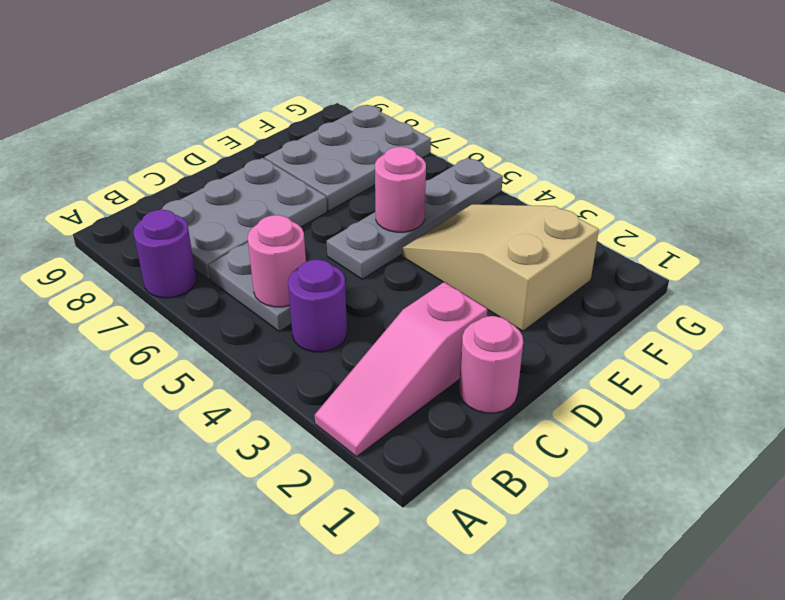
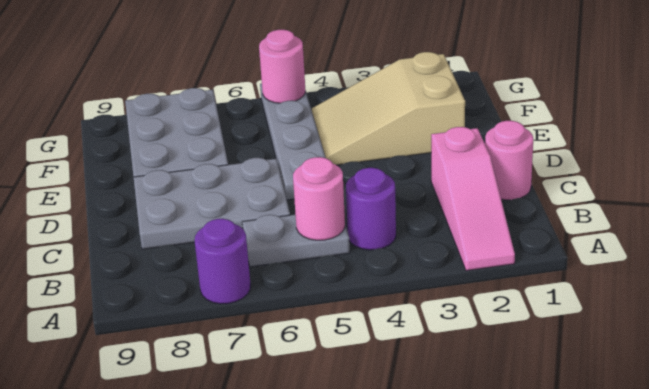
grey plate B7:D8 level 1 -> grey plate C6:D8 level 1
pink round brick E5 level 2 -> pink round brick G5 level 2

